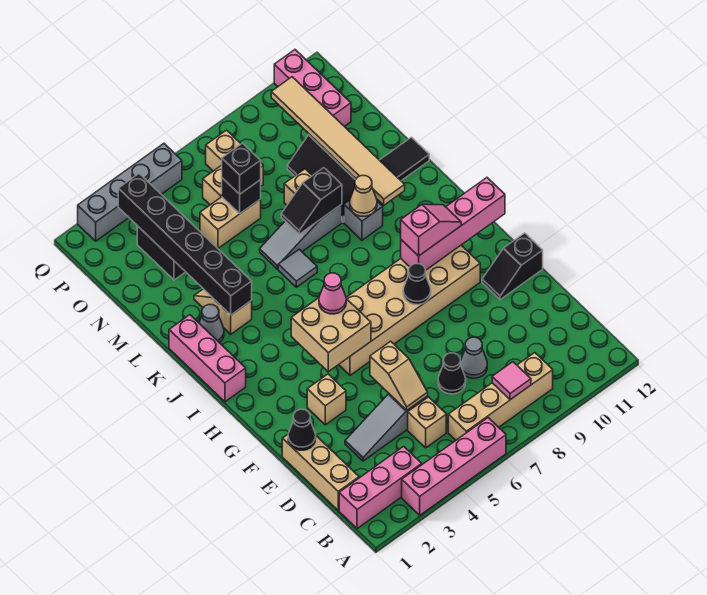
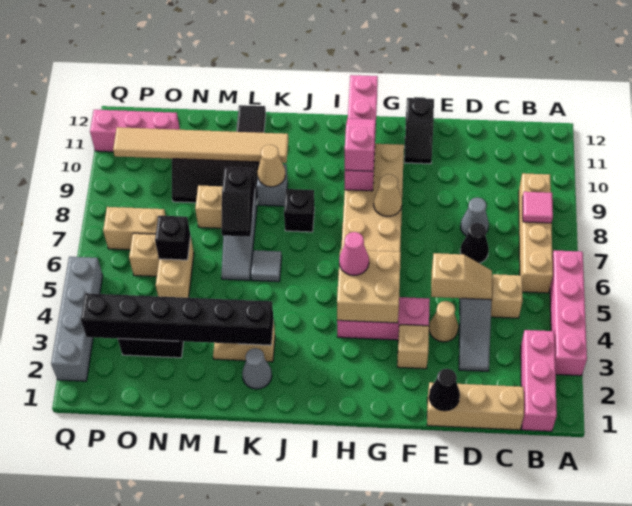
none -> tan cone E4 level 1
black cone G8 level 2 -> tan cone G8 level 2
pink brick I1:K1 level 1 -> pink brick F4:H4 level 1
black brick N6 level 3 -> black brick J8 level 1

